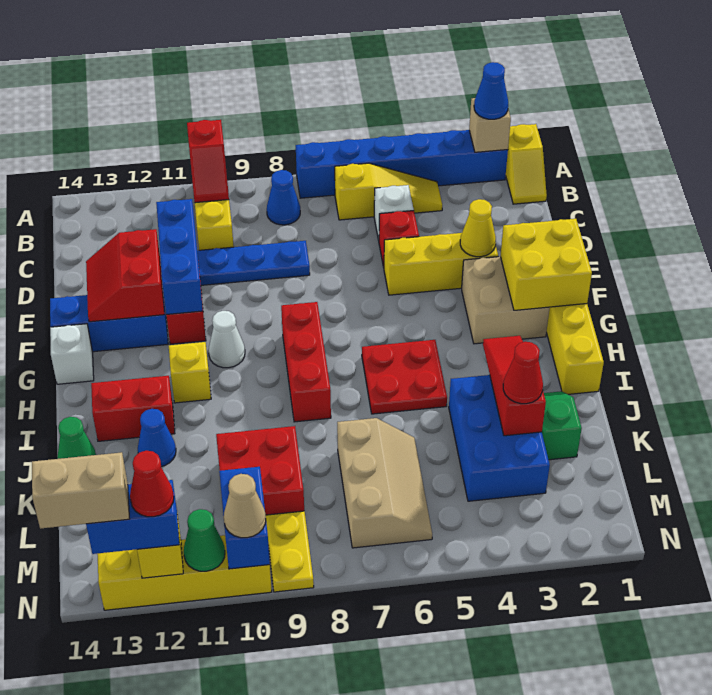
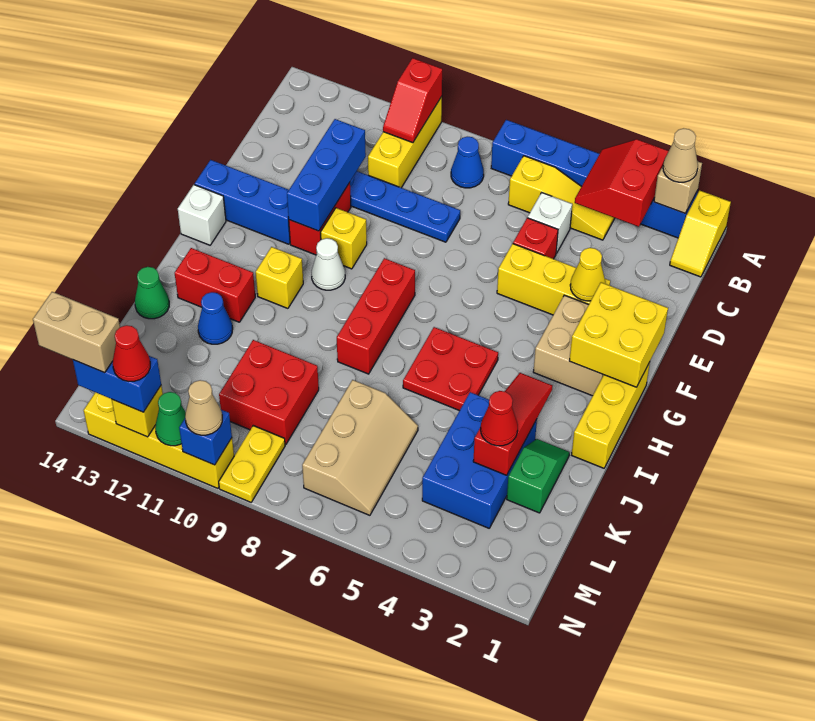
blue cone A2 level 3 -> tan cone A2 level 3
red slope E12:F13 level 2 top 12 -> red slope A3:B4 level 2 top 3
none -> yellow brick F10 level 1
blue brick M10:N10 level 2 -> blue brick N10 level 2

